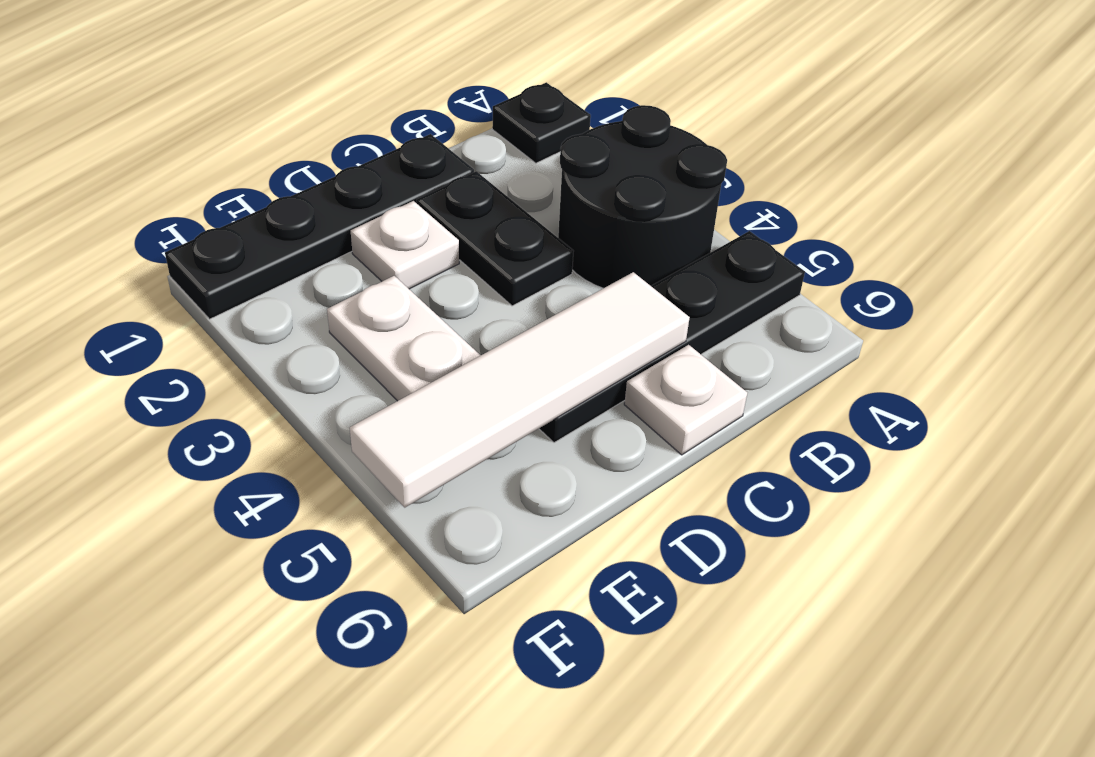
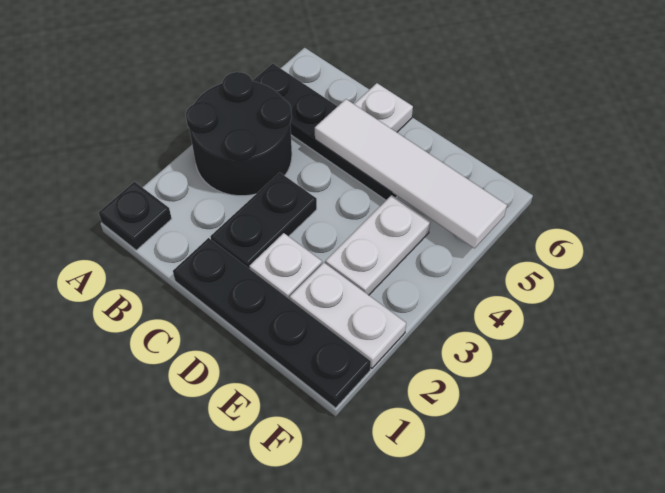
none -> white plate E2:F2 level 1

